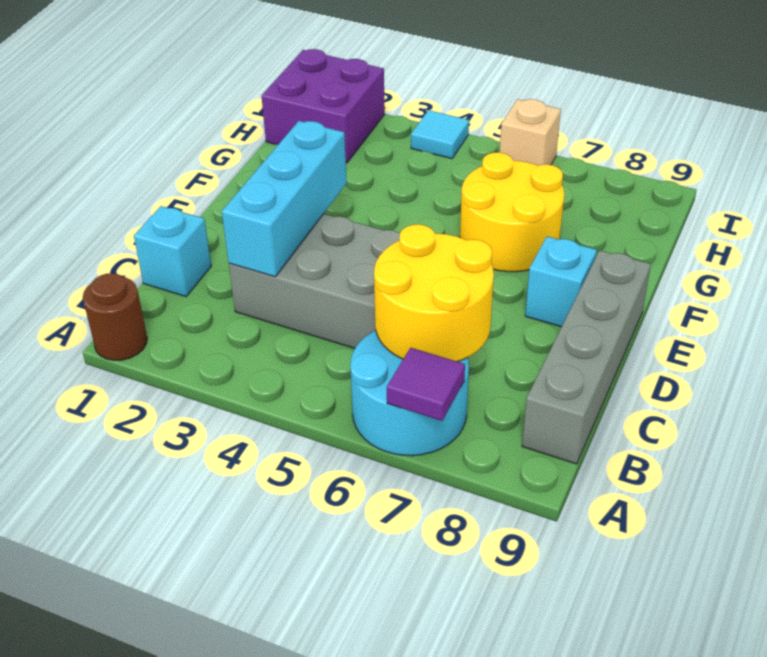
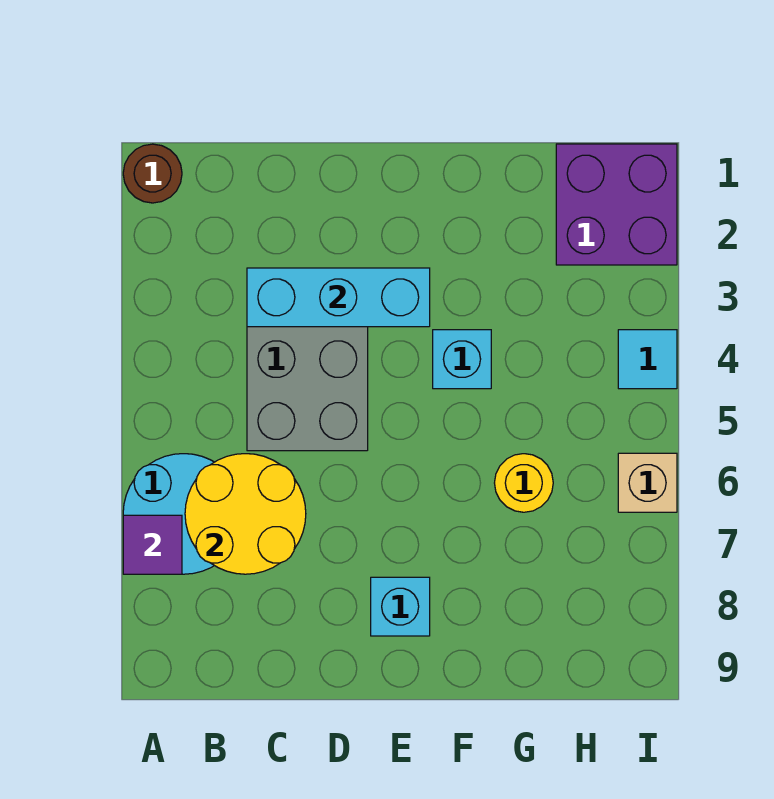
grey brick B9:E9 level 1 -> none
cyan brick C1 level 1 -> cyan brick F4 level 1
yellow round brick F6:G7 level 1 -> yellow round brick G6 level 1

